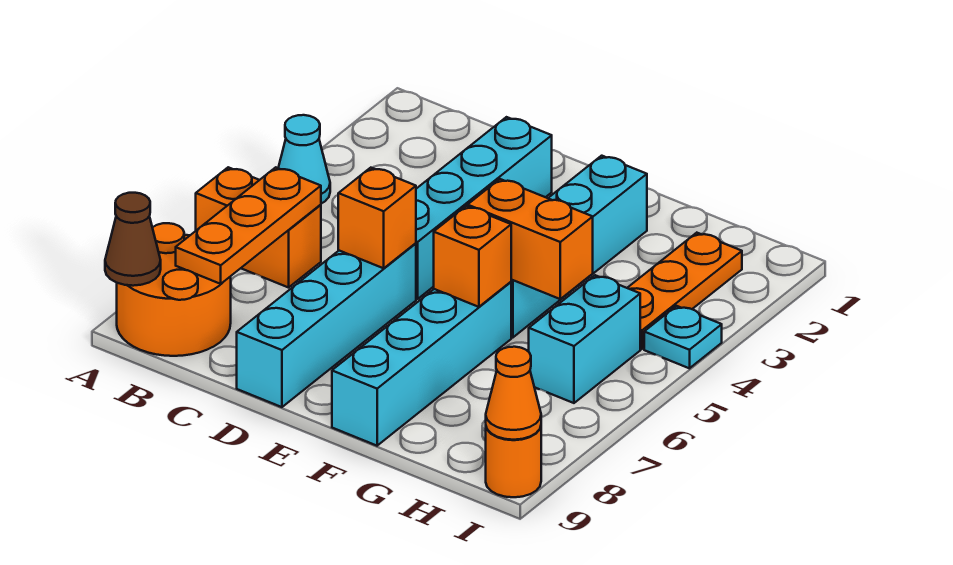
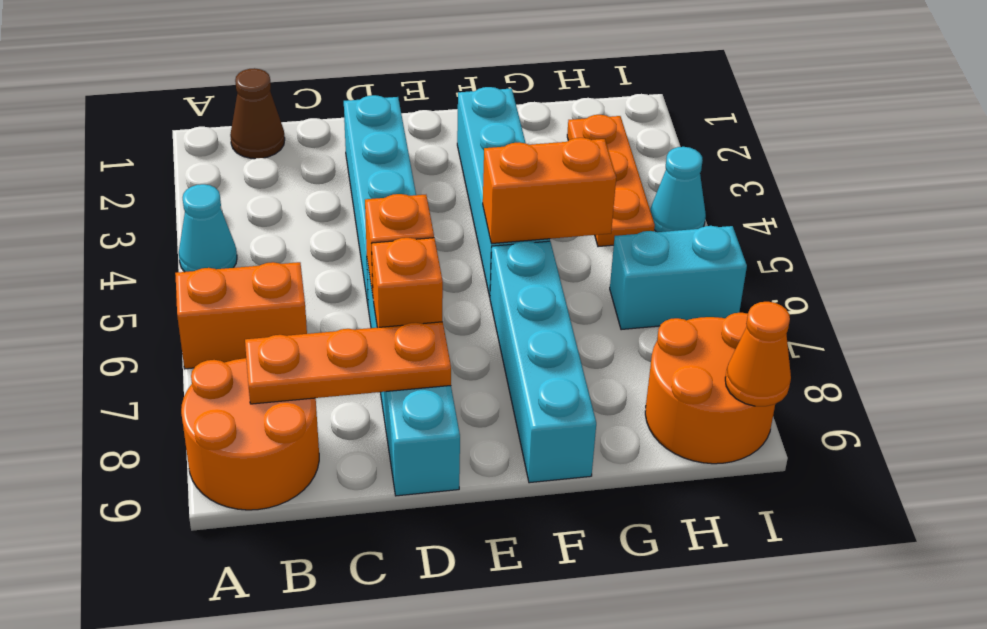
brown cone A9 level 2 -> brown cone B1 level 1
orange plate B6:B8 level 2 -> orange plate B8:D8 level 2
orange brick F6 level 2 -> orange brick D7 level 2
cyan brick H5:H6 level 1 -> cyan brick H6:I6 level 1
cyan plate I4 level 1 -> cyan cone I4 level 1
orange round brick I9 level 1 -> orange round brick H8:I9 level 1

